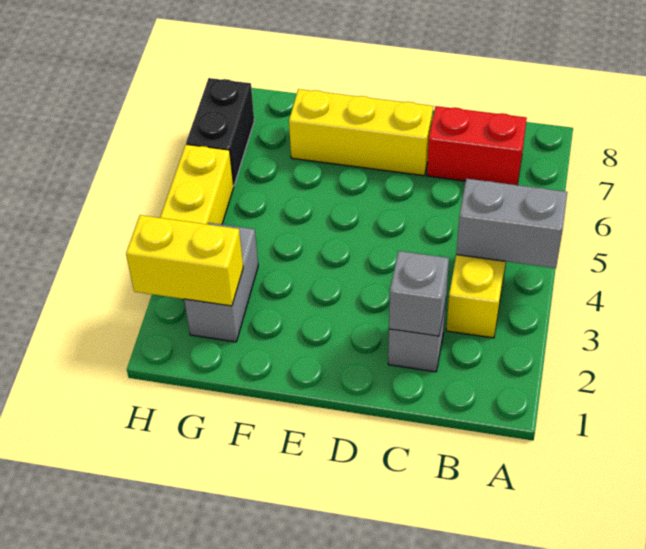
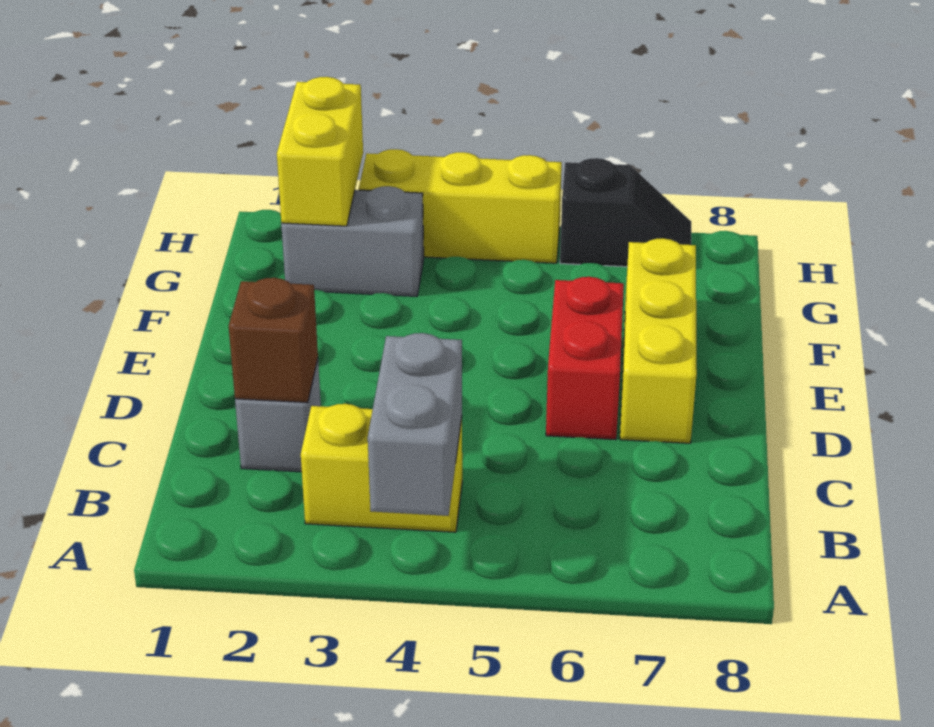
red brick B7:C7 level 1 -> red brick D6:E6 level 1
grey brick C2 level 2 -> brown brick C2 level 2
black brick H6:H7 level 1 -> black slope H6:H7 level 1 top 6

